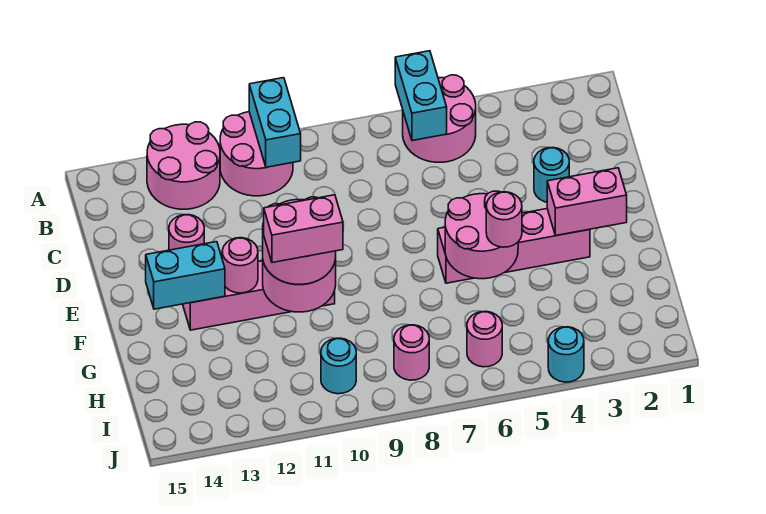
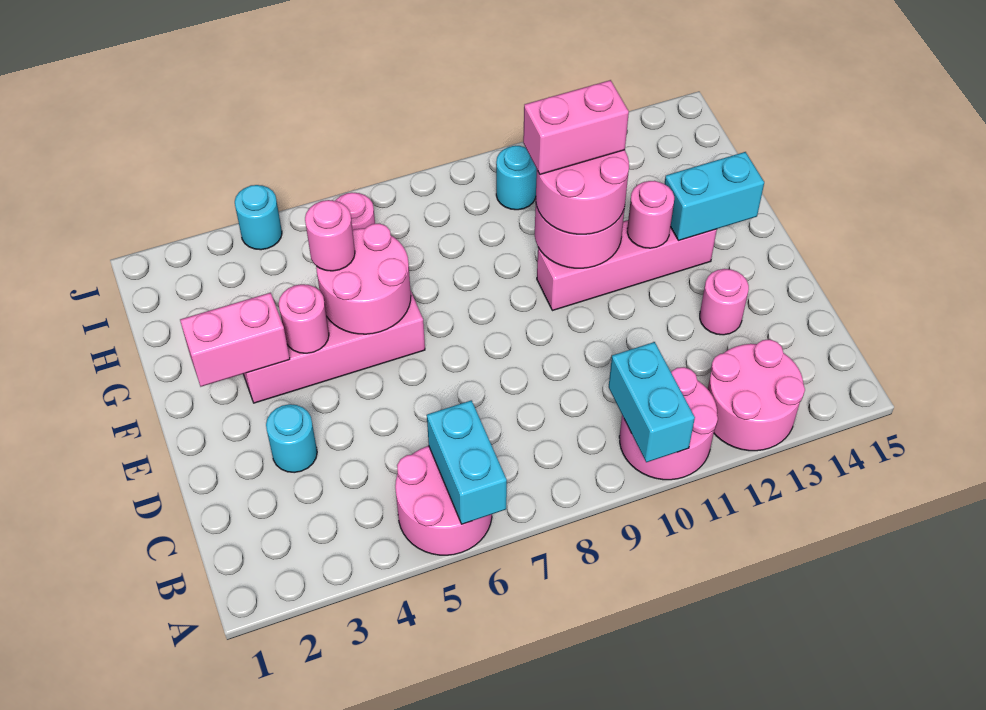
pink round brick I8 level 1 -> pink round brick F4 level 2

